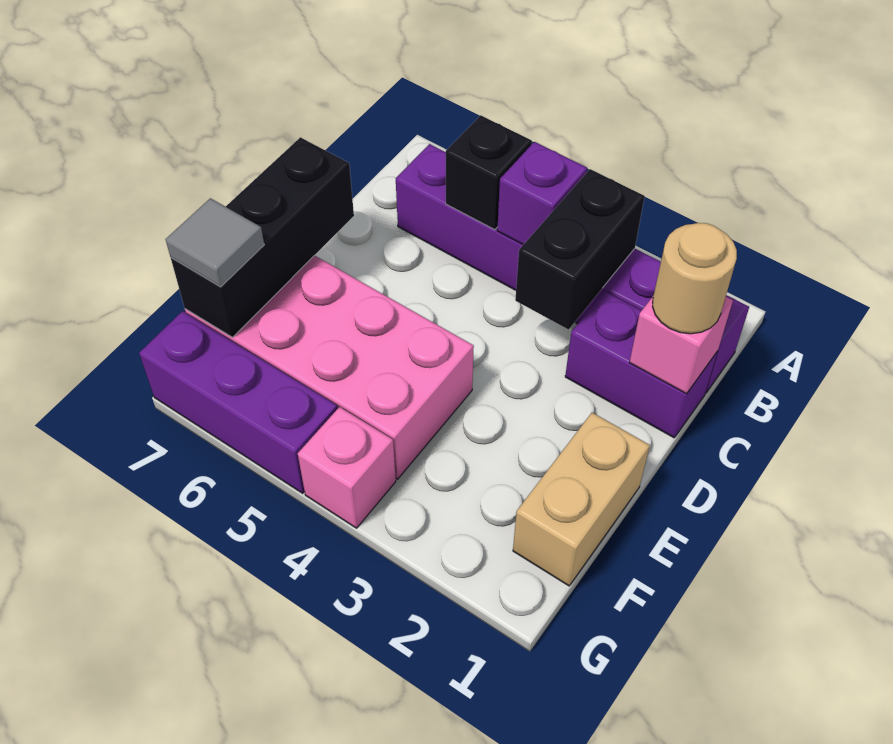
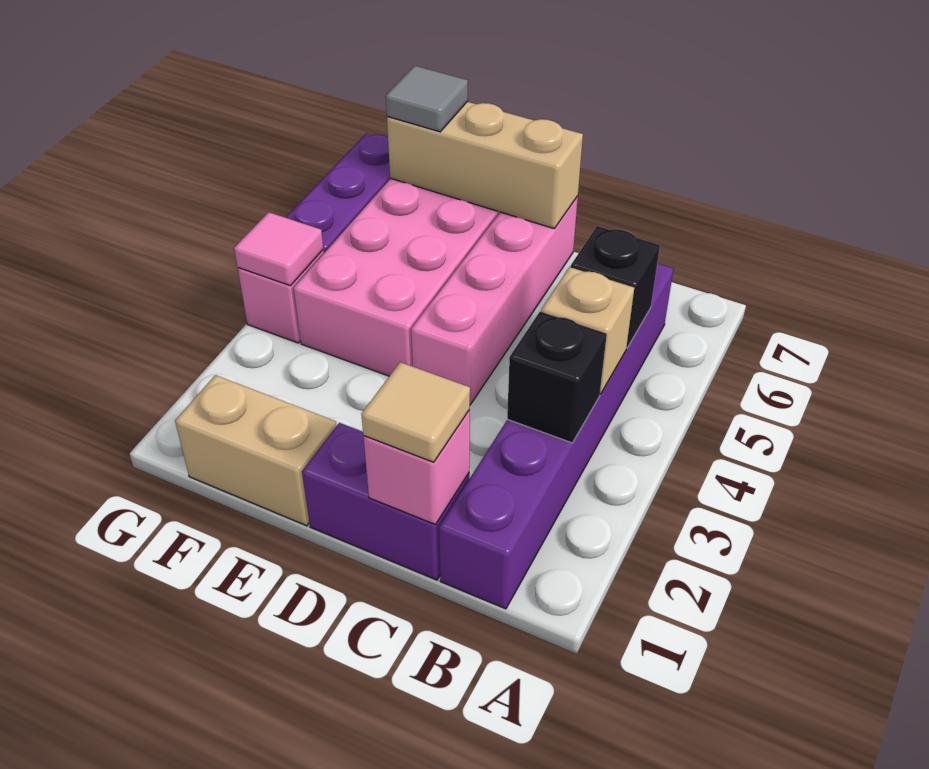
black brick B3:C3 level 2 -> black brick B3 level 2
purple brick B4 level 2 -> tan brick B4 level 2
purple brick C1:C2 level 1 -> purple brick C1:D1 level 1
tan round brick C1 level 3 -> tan tile C1 level 3
none -> pink brick D4:D7 level 1
black brick D7:F7 level 2 -> tan brick D7:F7 level 2
none -> pink tile G4 level 2

